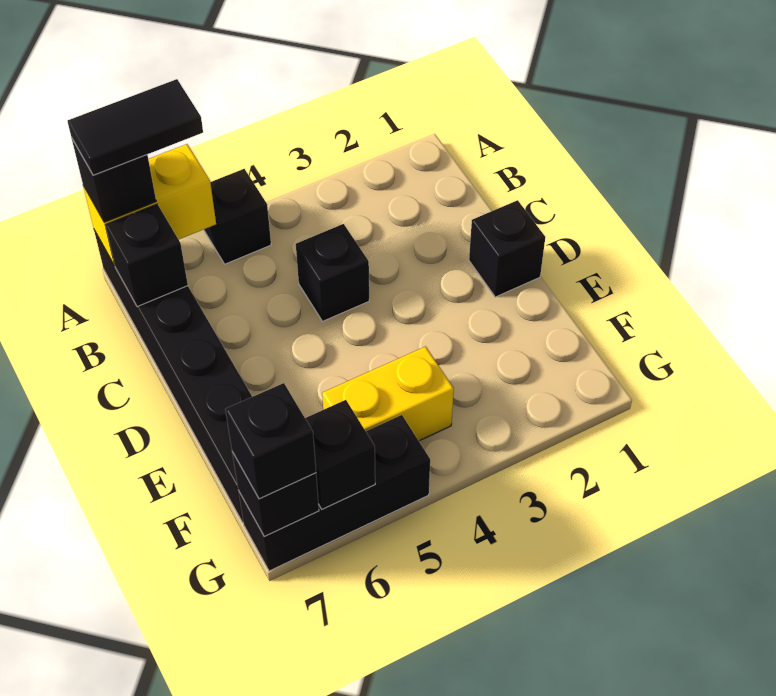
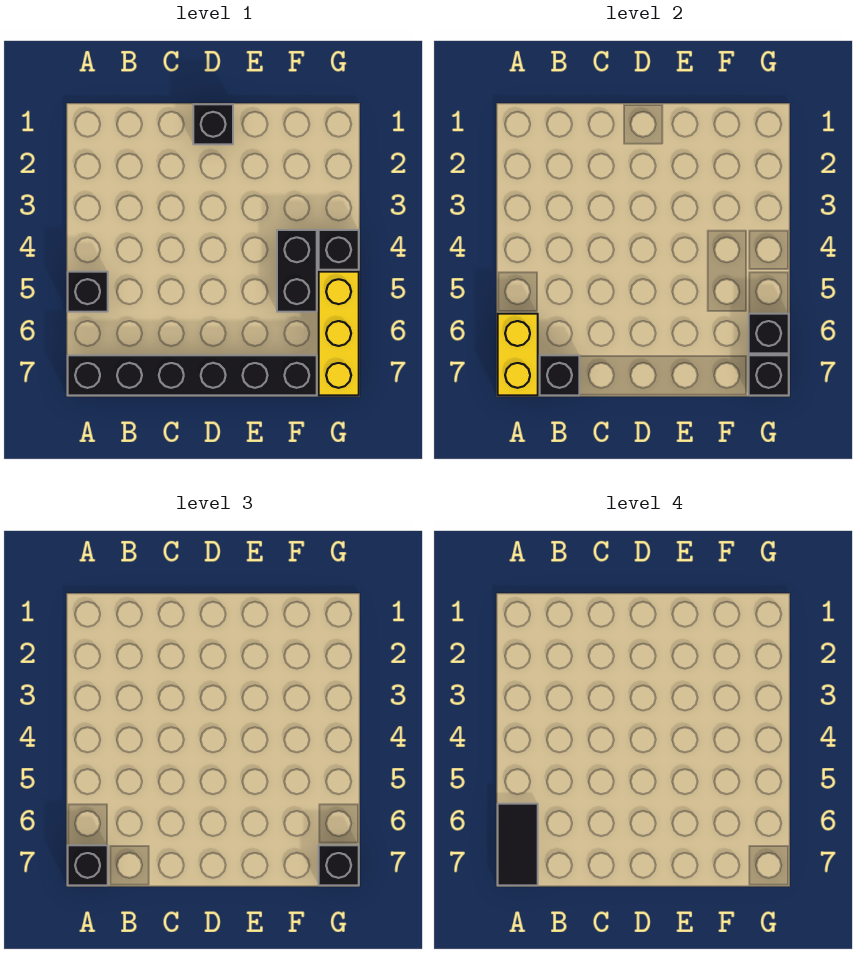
black brick C4 level 1 -> black brick G4 level 1
yellow brick F4:F5 level 1 -> black brick F4:F5 level 1
black brick G5:G7 level 1 -> yellow brick G5:G7 level 1

